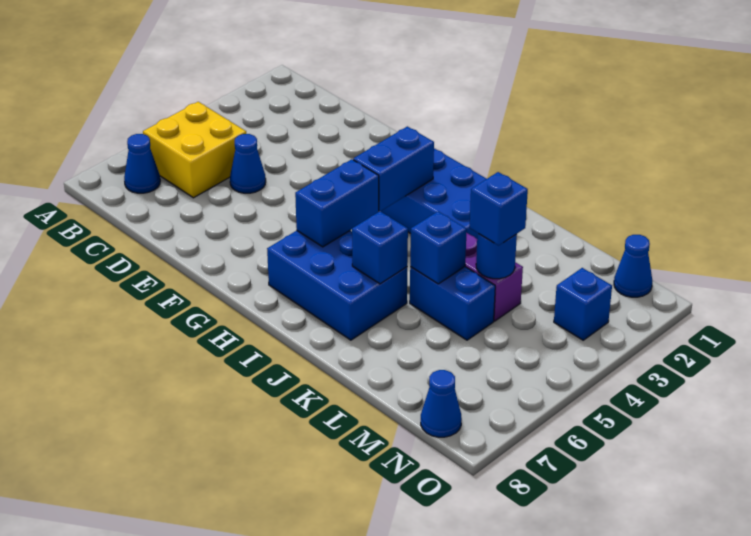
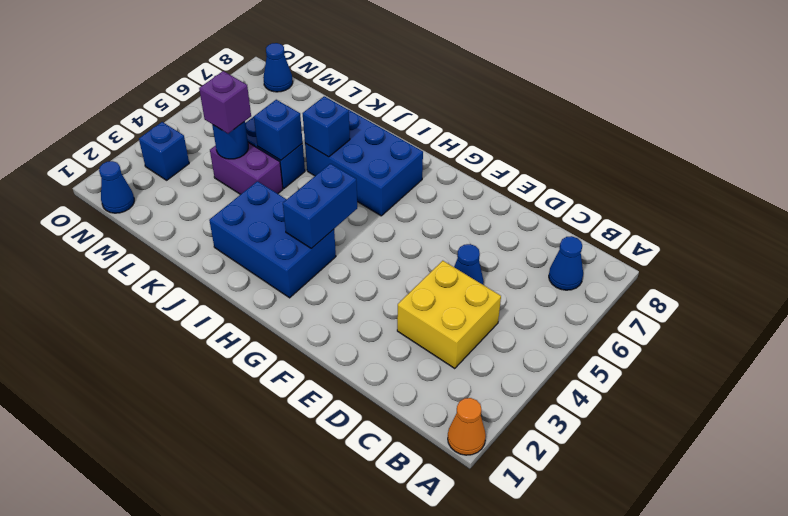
none -> orange cone A1 level 1
yellow brick B5:C6 level 1 -> yellow brick C3:D4 level 1
blue brick H5:H6 level 2 -> none
blue brick L4 level 3 -> purple brick L4 level 3

